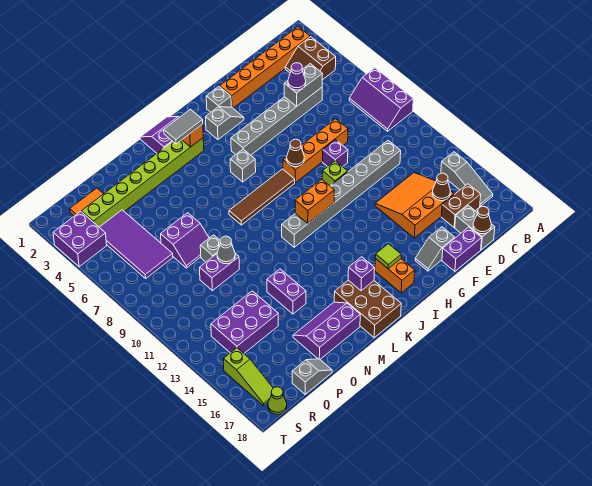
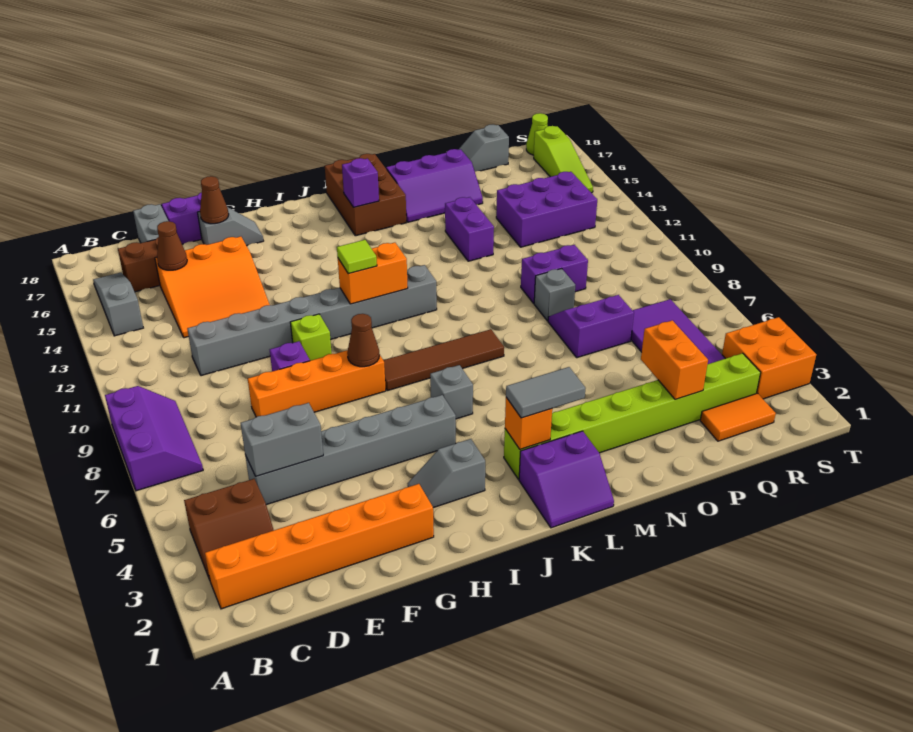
brown slope B3:C4 level 1 top B -> brown slope B3:C4 level 1 top 4
brown cone D18 level 2 -> brown cone F17 level 2
purple cone E5 level 3 -> none
grey brick H2 level 1 -> none
orange brick I16:I17 level 1 -> orange brick P3:P4 level 2
lime tile I16 level 2 -> lime tile I11 level 3
grey cone O10 level 2 -> none
purple brick S3:T4 level 1 -> orange brick S3:T4 level 1
lime slope S15:S17 level 1 top 15 -> lime slope S15:S17 level 1 top 17

